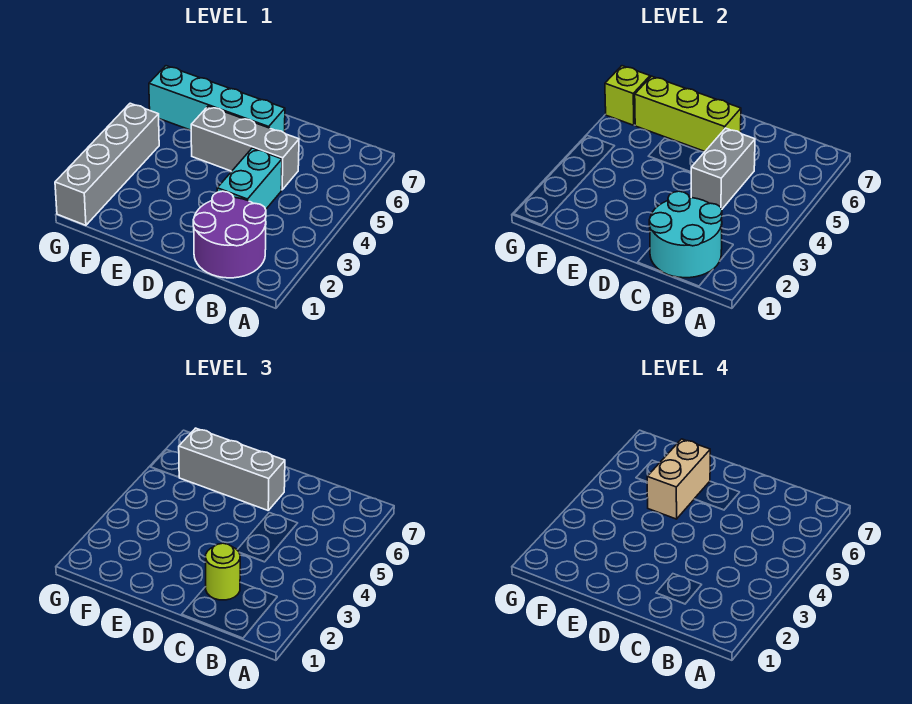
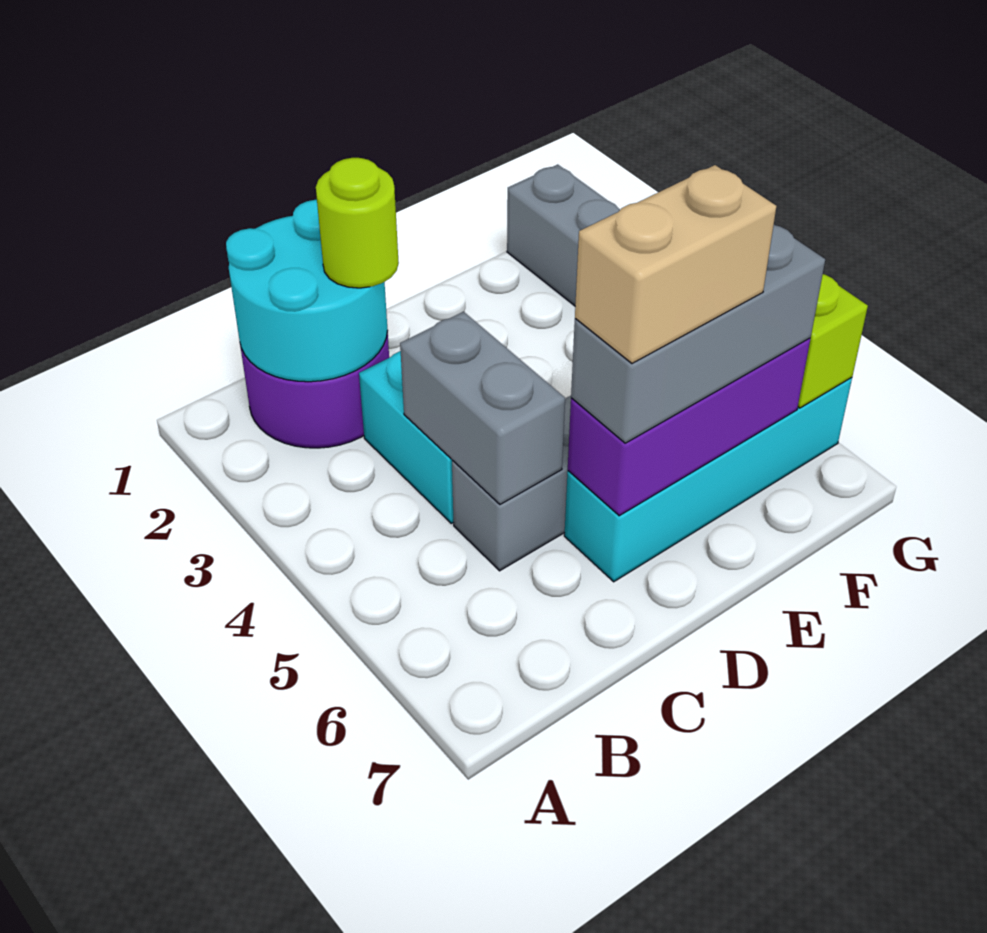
lime brick D6:F6 level 2 -> purple brick D6:F6 level 2
tan brick E5:E6 level 4 -> tan brick D6:E6 level 4

